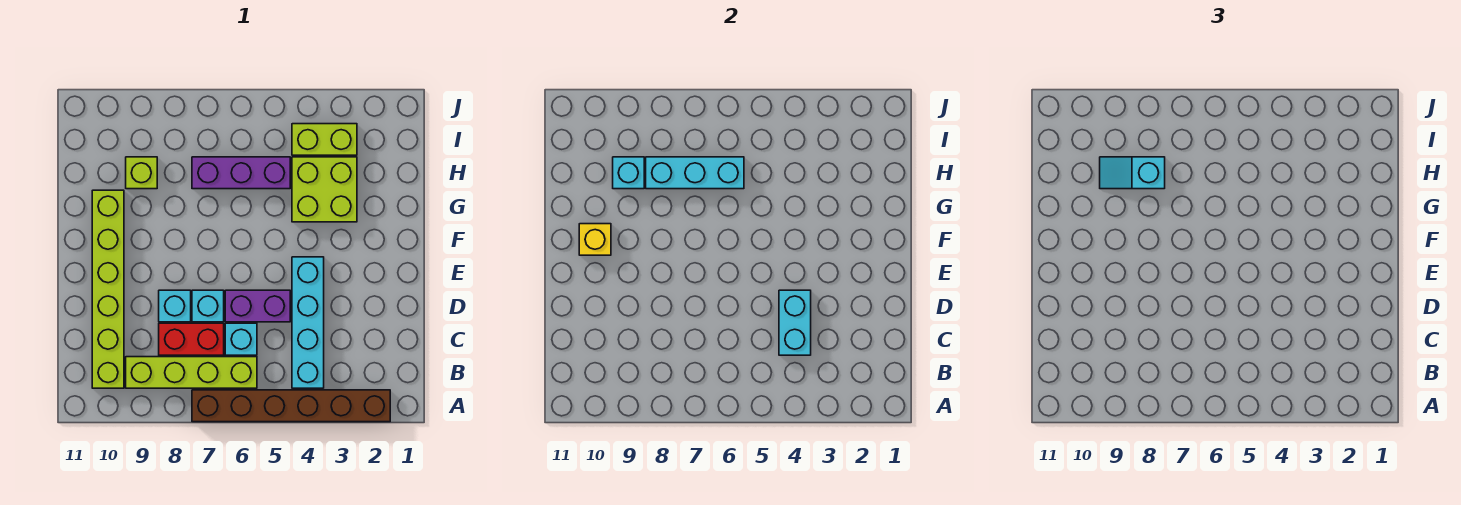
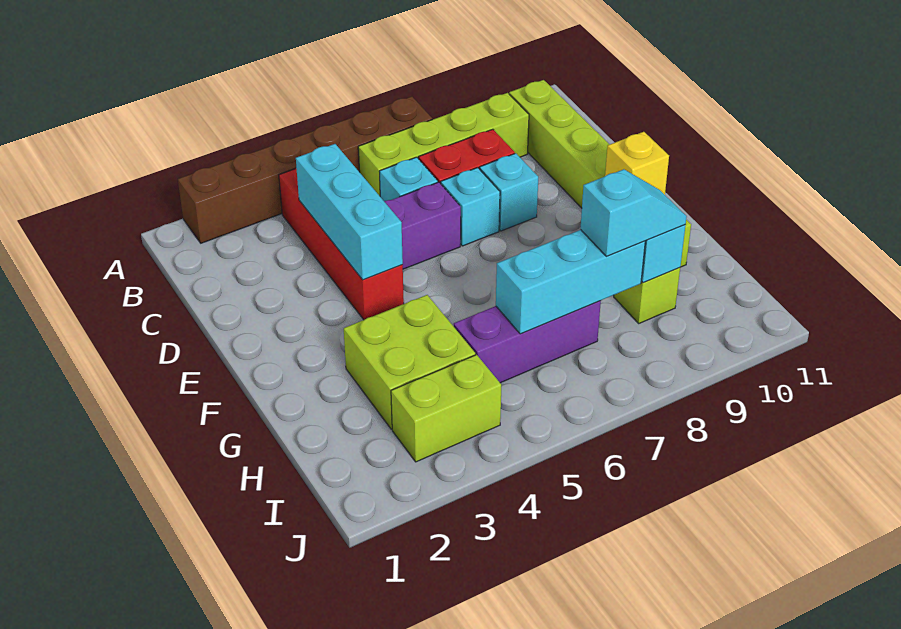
cyan brick B4:E4 level 1 -> red brick B4:E4 level 1
cyan brick C4:D4 level 2 -> cyan brick C4:E4 level 2

